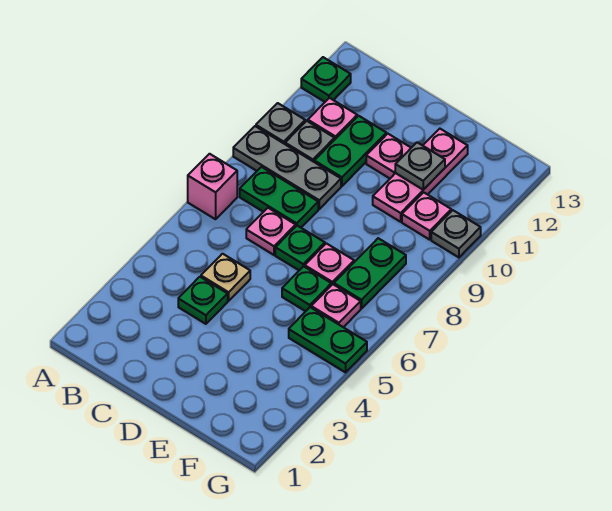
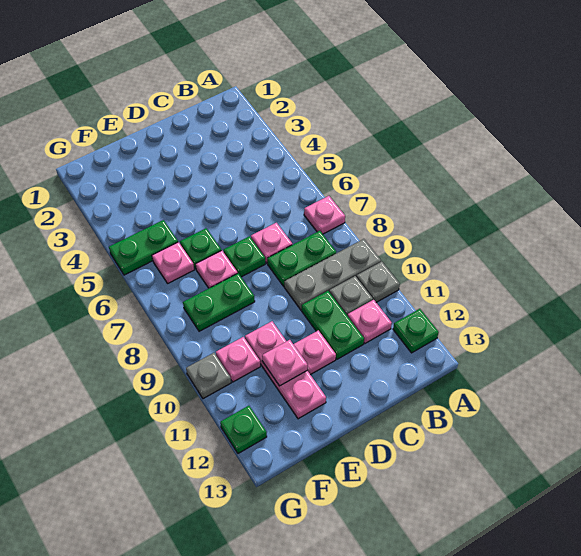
pink brick A7 level 1 -> pink plate A7 level 1
green plate C4 level 1 -> green plate G12 level 1
tan plate C5 level 1 -> none
grey plate E11 level 2 -> pink plate E11 level 2
green plate F7:F8 level 1 -> green plate E8:F8 level 1

